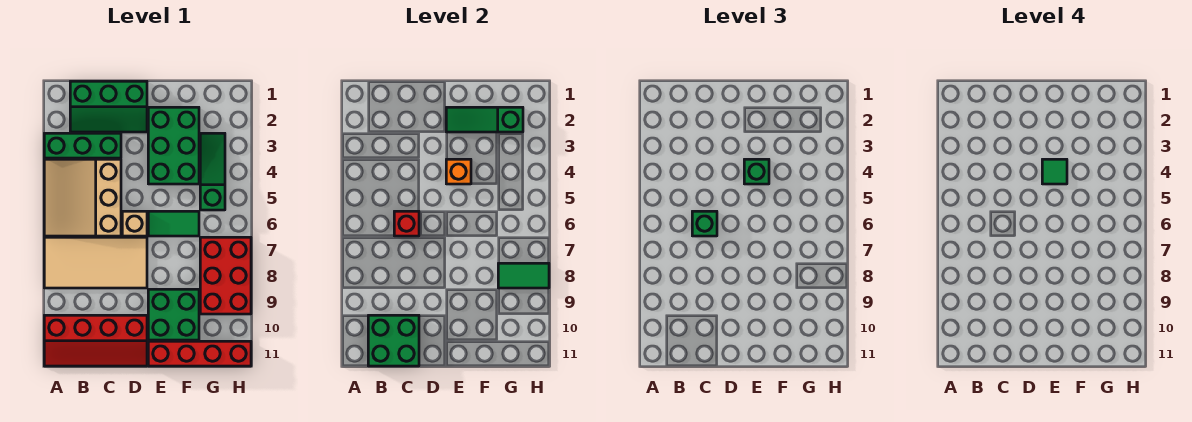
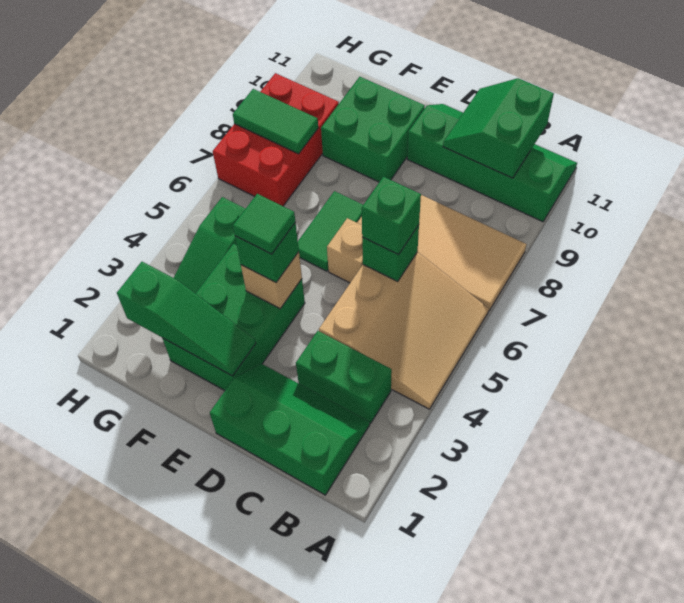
green brick A3:C3 level 1 -> green brick B3:C3 level 1
red slope A10:D11 level 1 top 10 -> green slope A10:D11 level 1 top 10
green brick B10:C11 level 2 -> green slope B10:C11 level 2 top B
red brick C6 level 2 -> green brick C6 level 2
orange brick E4 level 2 -> tan brick E4 level 2
green tile E6:F6 level 1 -> green tile E6:E7 level 1
red brick E11:H11 level 1 -> none

